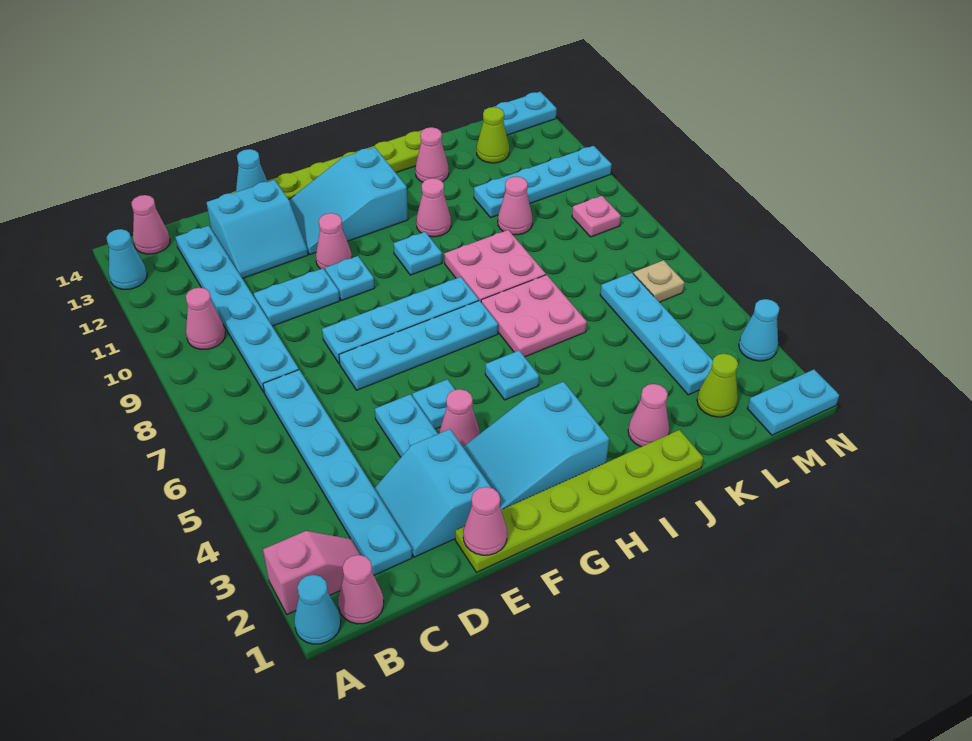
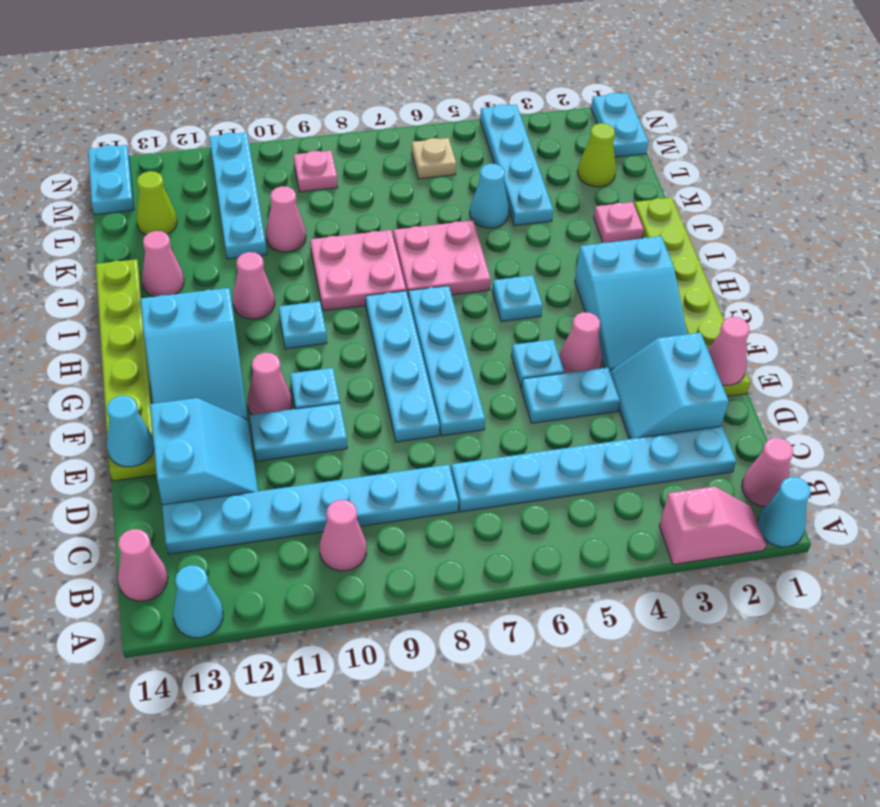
pink slope A2:B2 level 1 top A -> pink slope A2:A3 level 1 top 3
cyan slope D2:E3 level 1 top E -> cyan slope D2:E3 level 1 top 2
cyan plate D10:E10 level 1 -> cyan plate E10:E11 level 1
pink cone J2 level 1 -> pink plate J2 level 1
cyan plate L3:L6 level 1 -> cyan plate K4:N4 level 1
cyan cone N3 level 1 -> cyan cone K5 level 1

